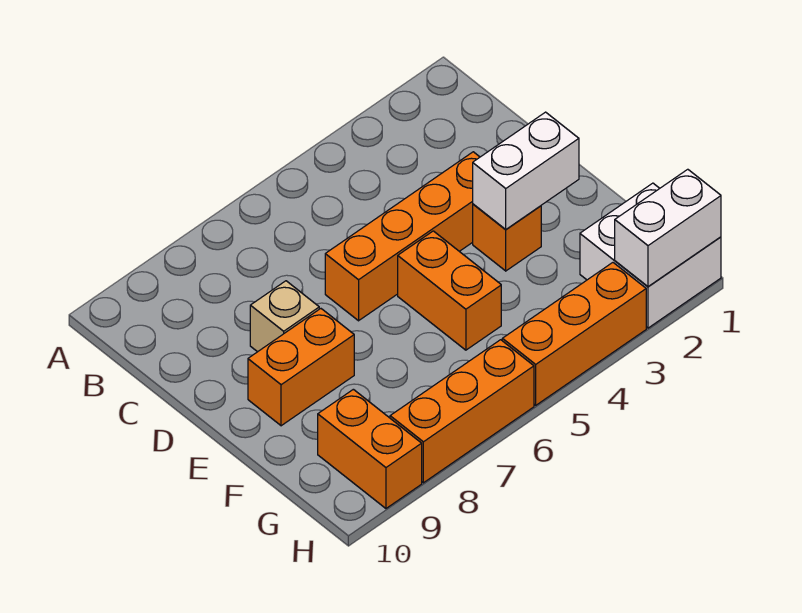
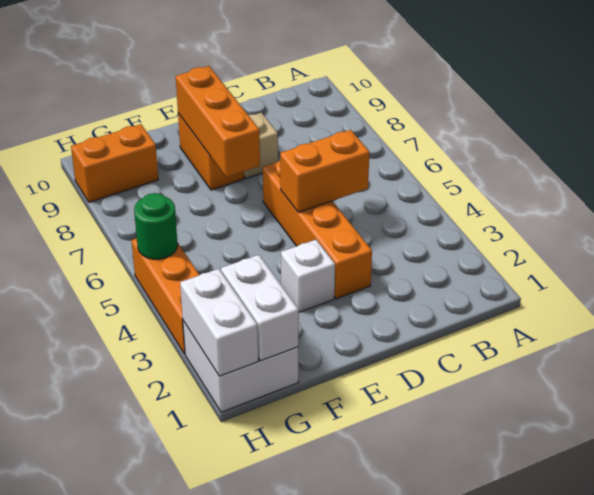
white brick E2:E3 level 2 -> white brick G1:G2 level 2
orange brick E3 level 1 -> white brick E3 level 1
orange brick E5:F5 level 1 -> orange brick C5:D5 level 2
none -> green round brick H5 level 2
orange brick H6:H8 level 1 -> orange brick E7:E9 level 2

